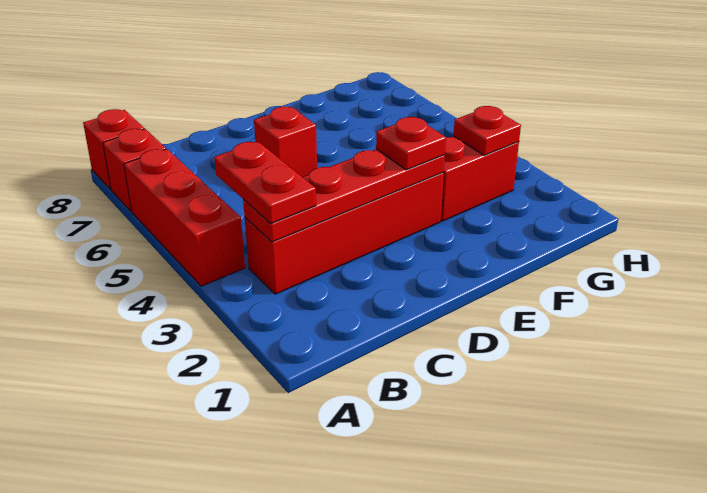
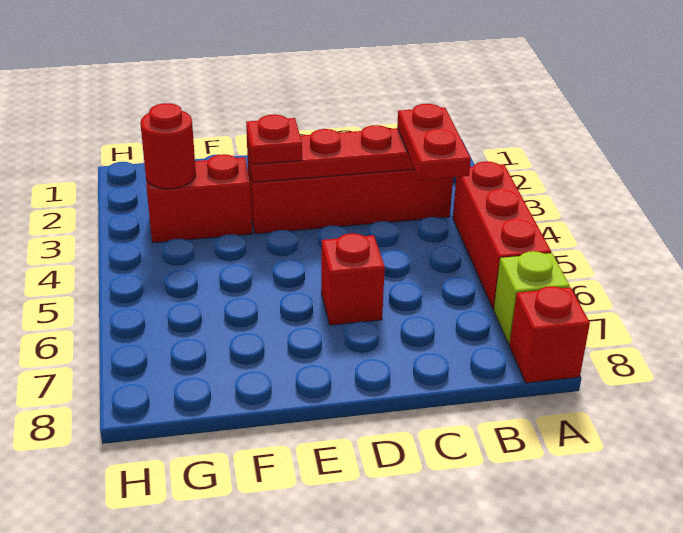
red brick A7 level 1 -> lime brick A7 level 1
red plate G3 level 2 -> red round brick G3 level 2

